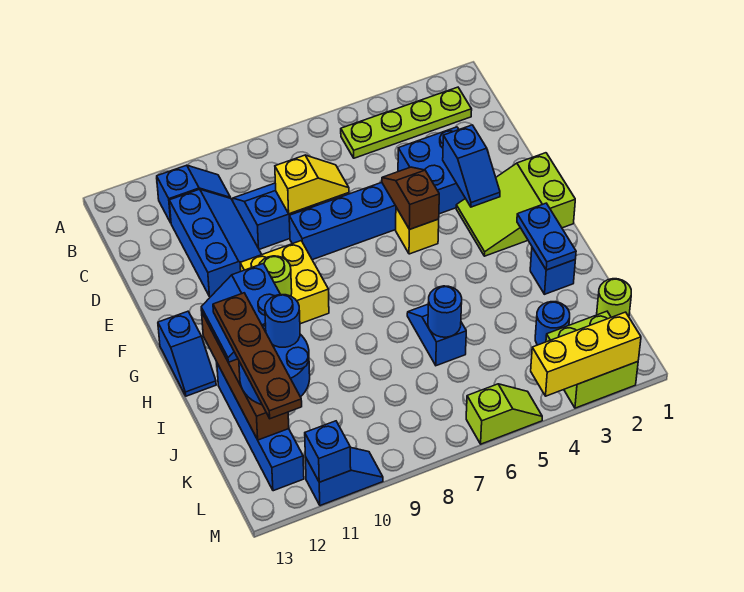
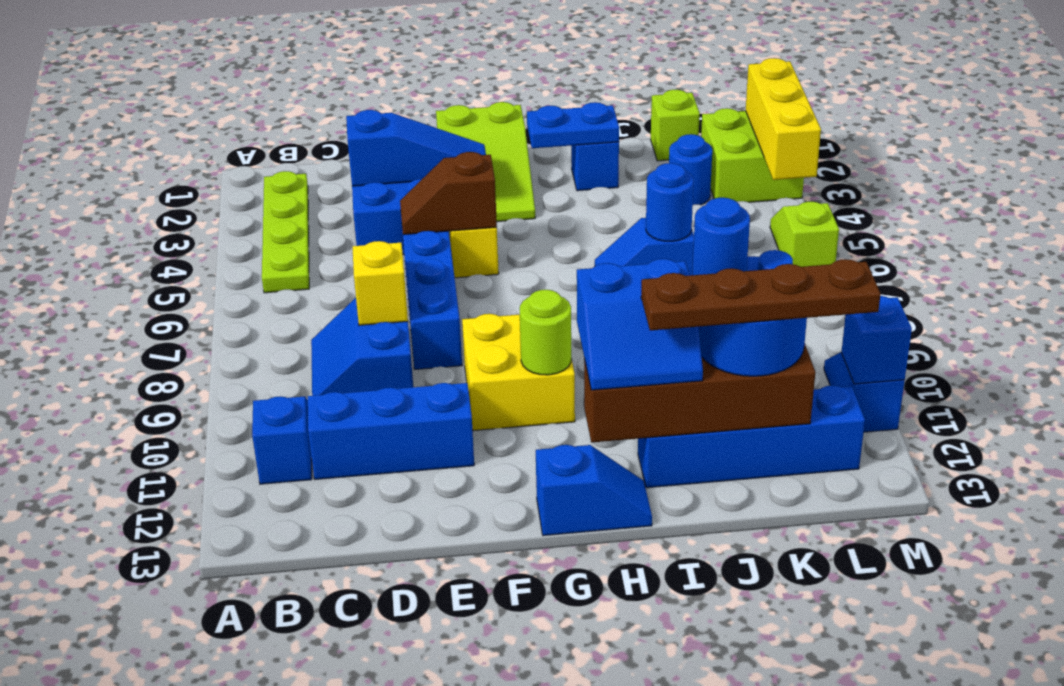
blue slope E3:F3 level 2 top E -> blue slope D3:F3 level 2 top D
lime round brick K1 level 1 -> lime brick K1 level 1

